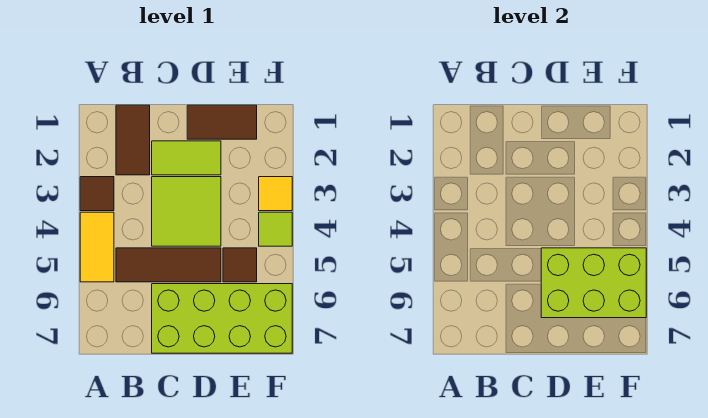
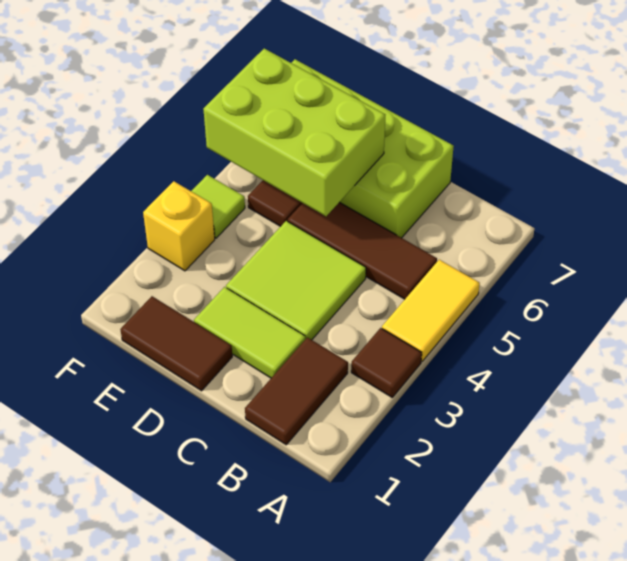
yellow tile F3 level 1 -> yellow brick F3 level 1

